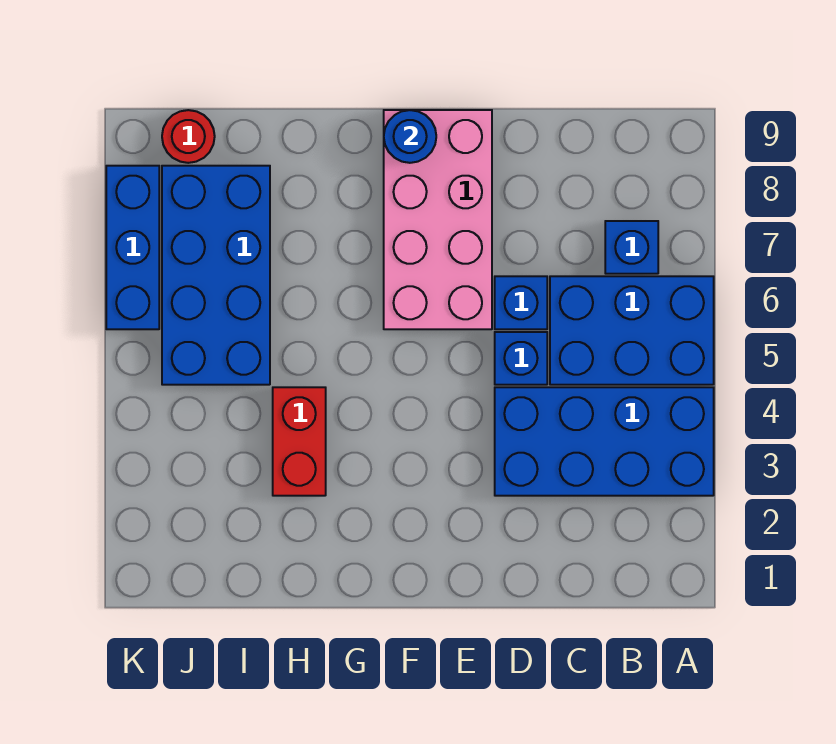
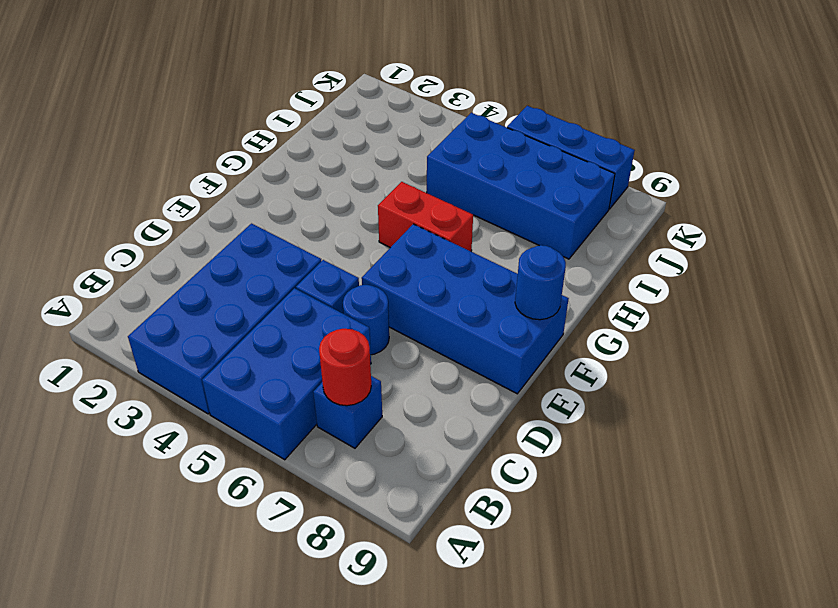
blue brick D6 level 1 -> blue round brick D6 level 1
pink brick E6:F9 level 1 -> blue brick E6:F9 level 1
red brick H3:H4 level 1 -> red brick G5:G6 level 1
red round brick J9 level 1 -> red round brick B7 level 2

